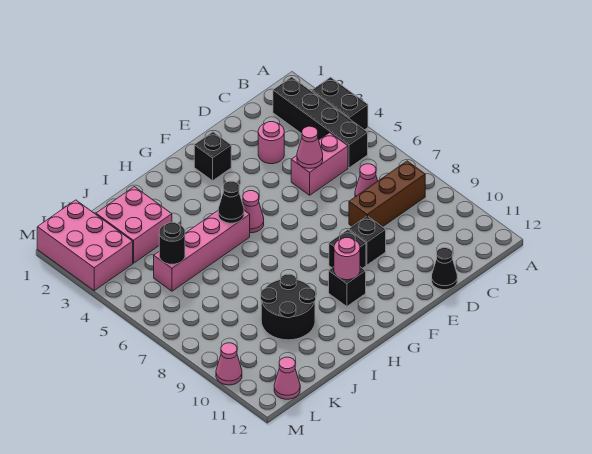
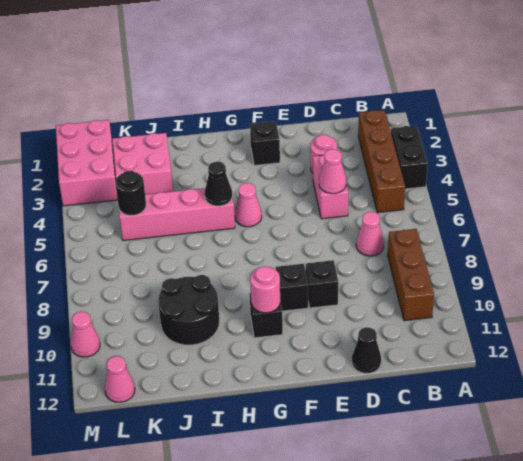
black brick B2:B5 level 1 -> brown brick B2:B5 level 1
brown brick B8:D8 level 1 -> brown brick B8:B10 level 1
pink brick C5:D5 level 1 -> pink brick D4:D5 level 1

